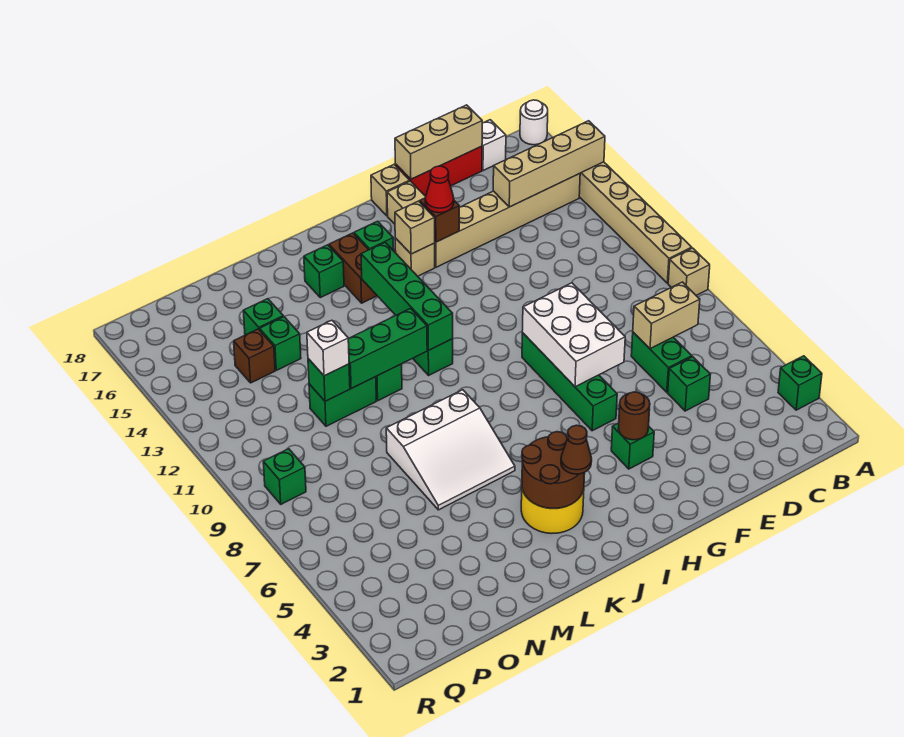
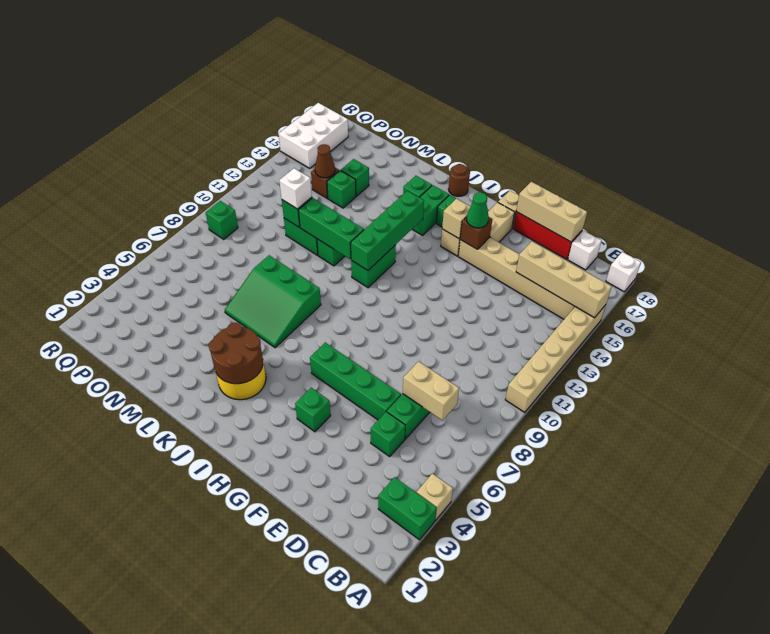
green brick A3 level 1 -> green brick A3:B3 level 1
tan brick A9 level 1 -> tan brick A4 level 1
white round brick A18 level 1 -> white brick A18 level 1
white brick F7:G9 level 2 -> white brick Q15:R17 level 1
brown round brick G4 level 2 -> brown round brick J18 level 1
green brick G6:G9 level 1 -> green brick E6:H6 level 1
red cone G15 level 3 -> green cone G15 level 3
brown cone J3 level 3 -> brown cone O14 level 2
brown brick J15:J16 level 1 -> green brick J15:J16 level 1
white slope K6:M8 level 1 top 8 -> green slope K6:M8 level 1 top 8

